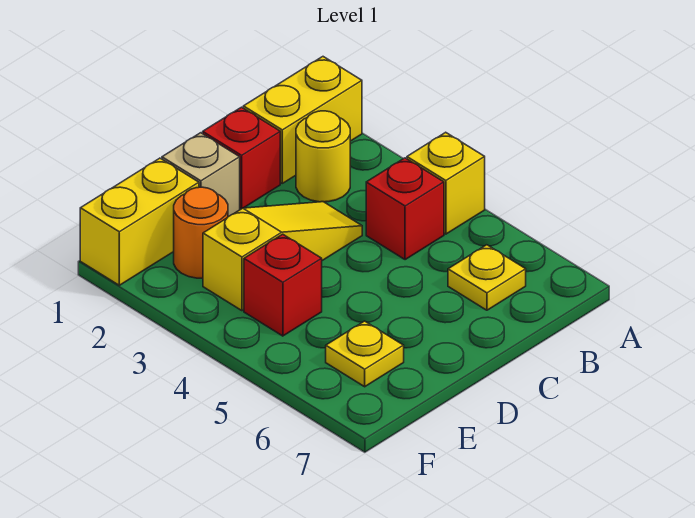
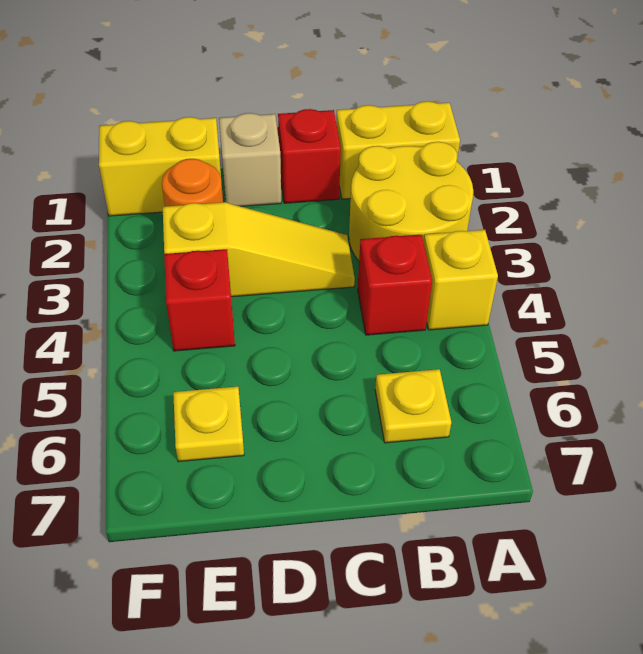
yellow round brick B2 level 1 -> yellow round brick A2:B3 level 1

